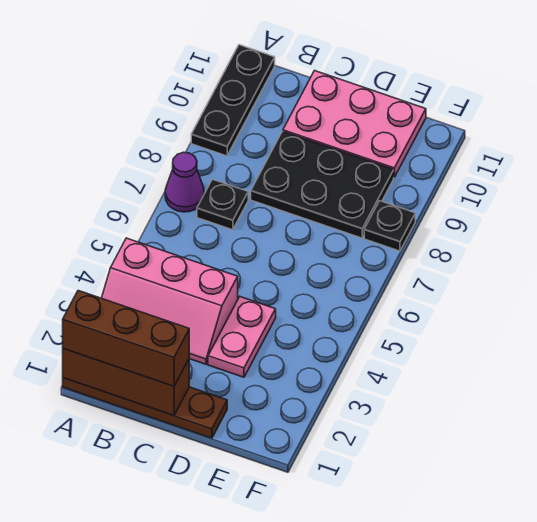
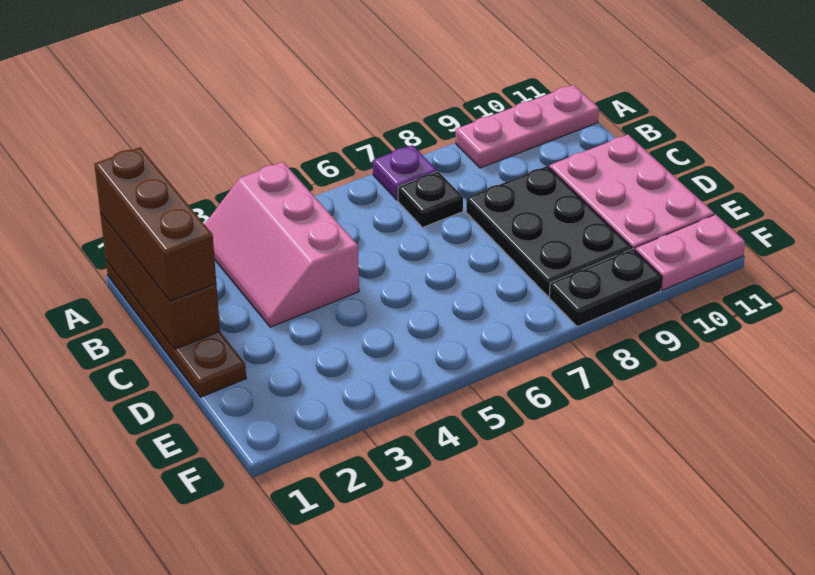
purple cone A7 level 1 -> purple plate A7 level 1
black plate A9:A11 level 1 -> pink plate A9:A11 level 1
pink plate D3:D4 level 1 -> pink plate F10:F11 level 1
black plate F8 level 1 -> black plate F8:F9 level 1

